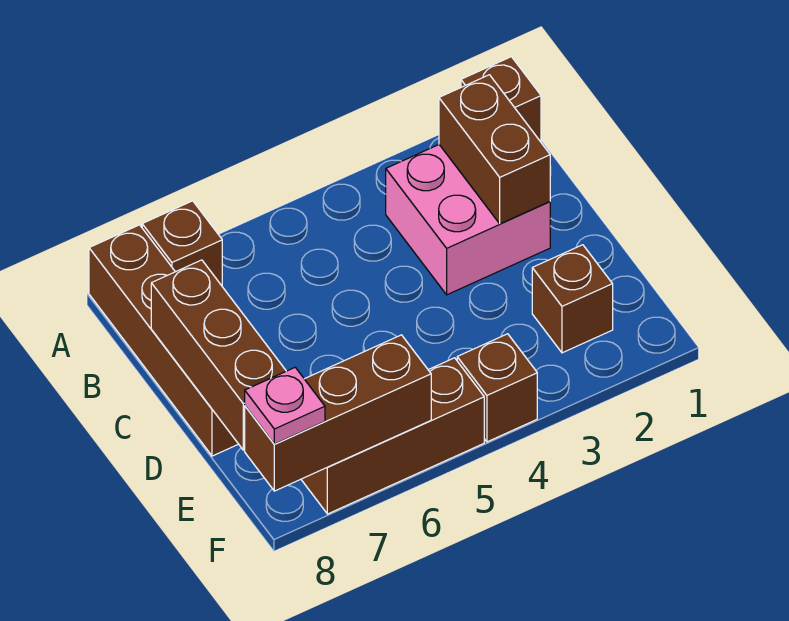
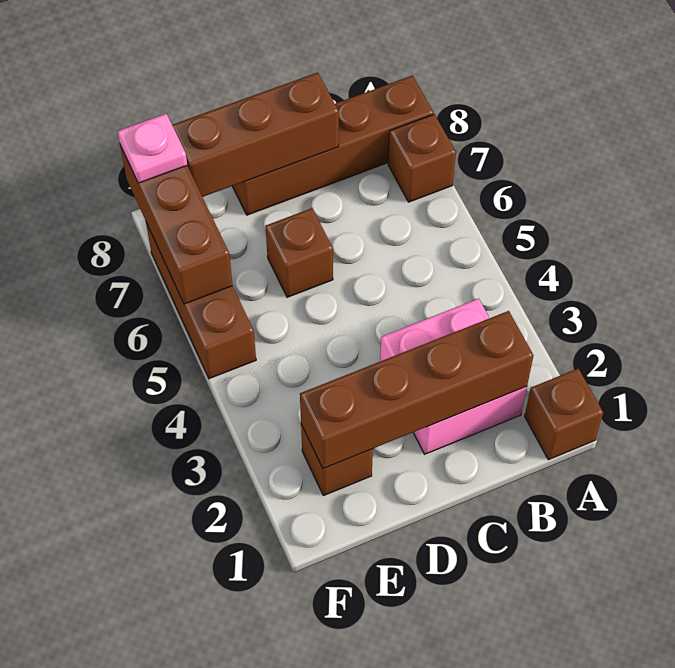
brown brick B2:C2 level 2 -> brown brick B2:E2 level 2
brown brick F4 level 1 -> brown brick D6 level 1

